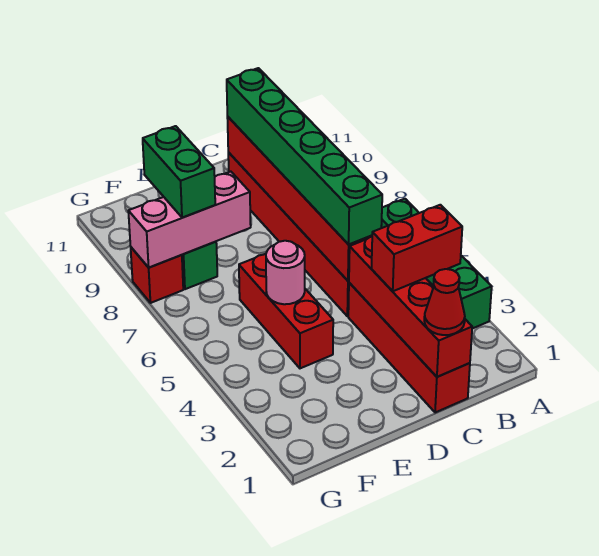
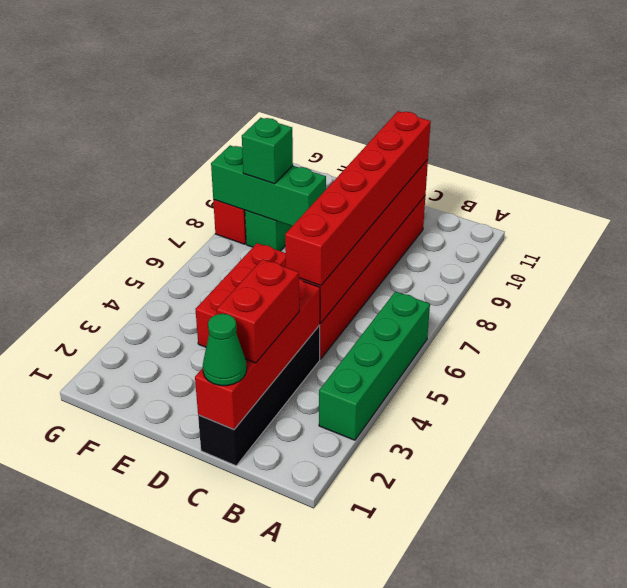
red brick B3:C3 level 3 -> red brick C2:C3 level 3
red brick C1:C4 level 1 -> black brick C1:C4 level 1
red cone C1 level 3 -> green cone C1 level 3
green brick C5:C10 level 3 -> red brick C5:C10 level 3
pink round brick E5 level 2 -> none
pink brick E8:G8 level 2 -> green brick E8:G8 level 2
green brick F8:F9 level 3 -> green brick F8 level 3

